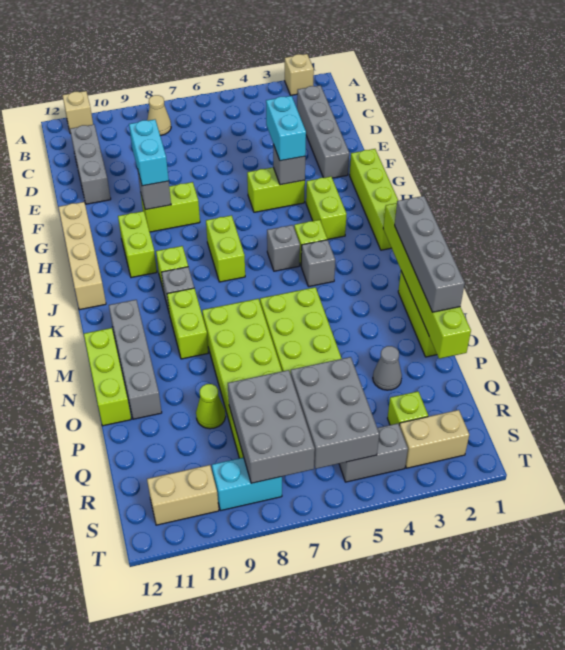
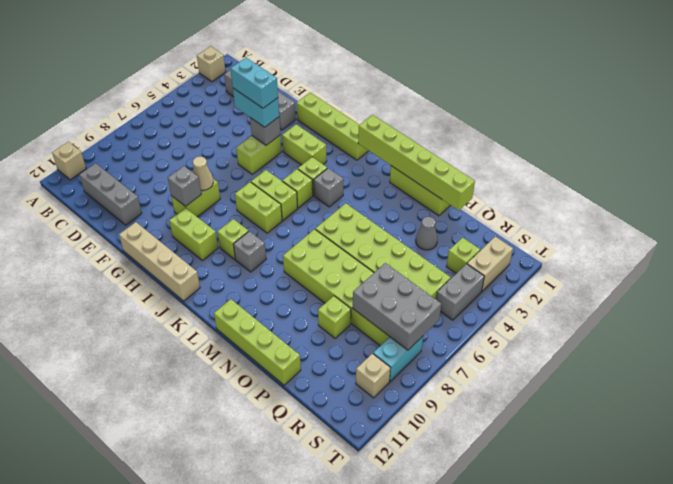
tan cone B8 level 1 -> tan cone G8 level 2
cyan brick F9:G9 level 3 -> cyan brick F4:G4 level 4
grey brick J5 level 1 -> lime brick J5 level 1
grey brick L1:O1 level 3 -> none
lime brick L9:M9 level 1 -> lime brick I6:J6 level 1
grey brick L11:O11 level 1 -> none
lime brick M12:O12 level 1 -> lime brick M12:P12 level 1
lime cone P9 level 1 -> lime brick P9 level 1
grey brick Q5:S6 level 2 -> none
tan brick S10:S11 level 1 -> tan brick S10 level 1

